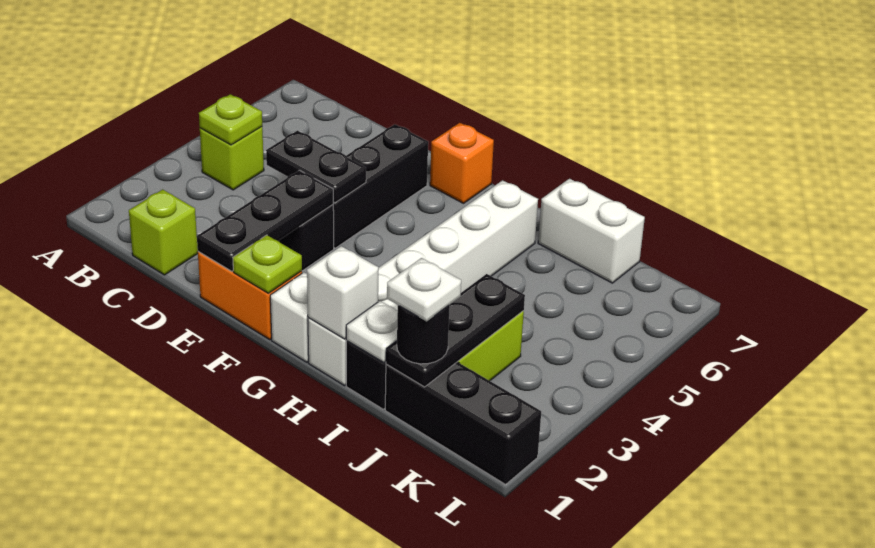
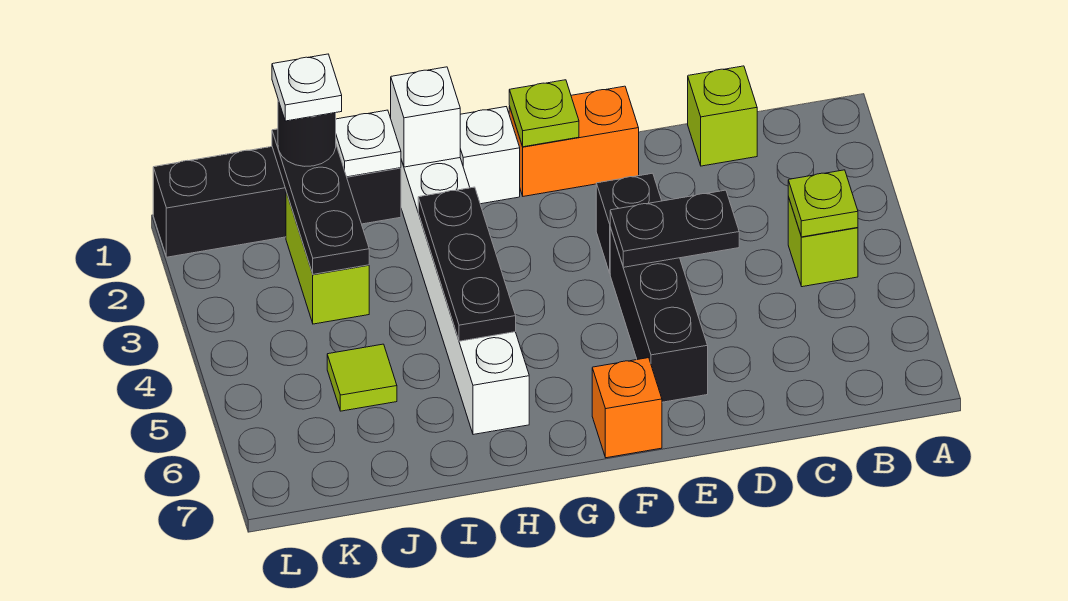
black plate E1:E3 level 2 -> black plate H3:H5 level 2
white brick I7:J7 level 1 -> none
none -> lime tile J5 level 1

